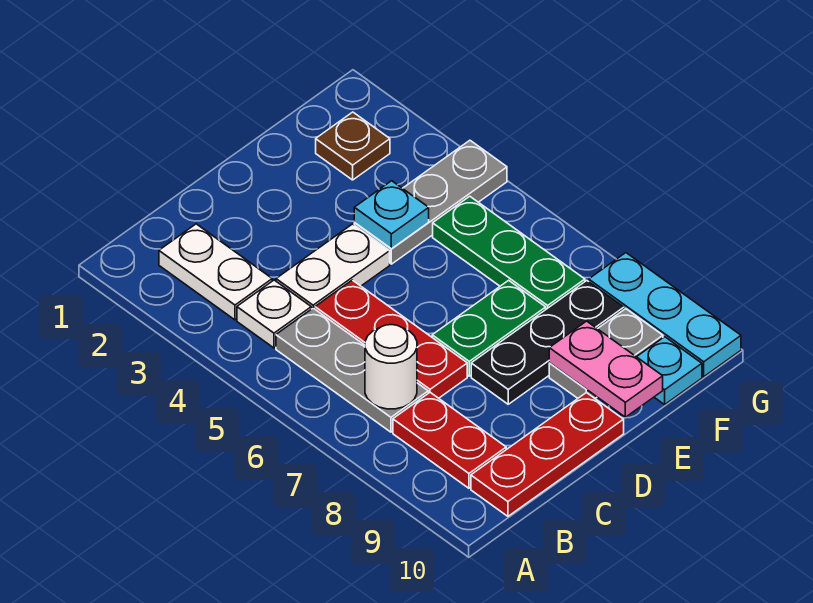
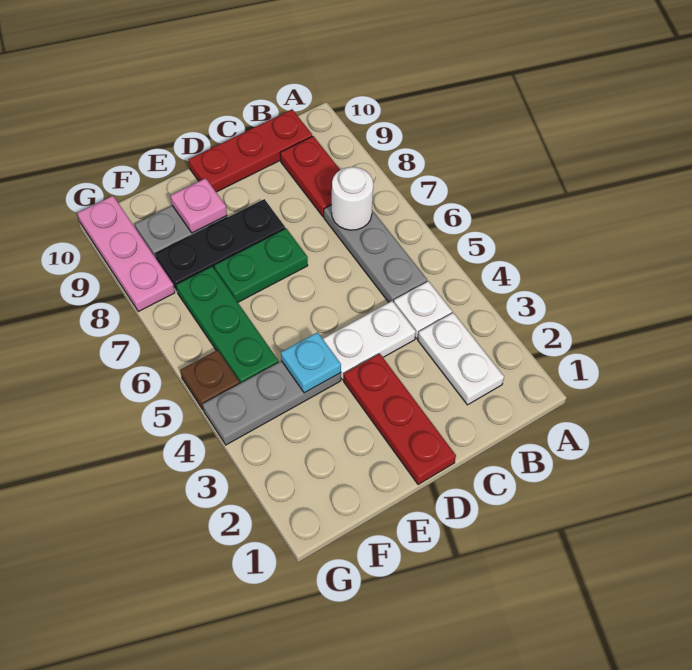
red plate C5:C7 level 1 -> red plate D1:D3 level 1
pink plate E9:E10 level 2 -> pink plate E9 level 2
brown plate F2 level 1 -> brown plate G5 level 1
cyan plate F10 level 1 -> none
cyan plate G8:G10 level 1 -> pink plate G8:G10 level 1

